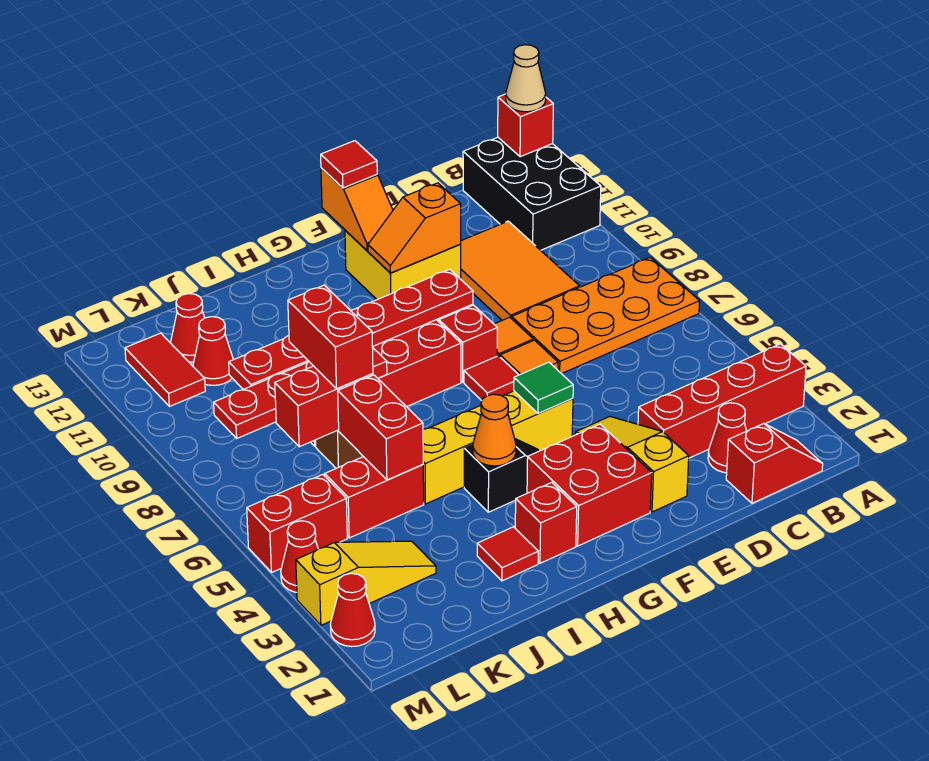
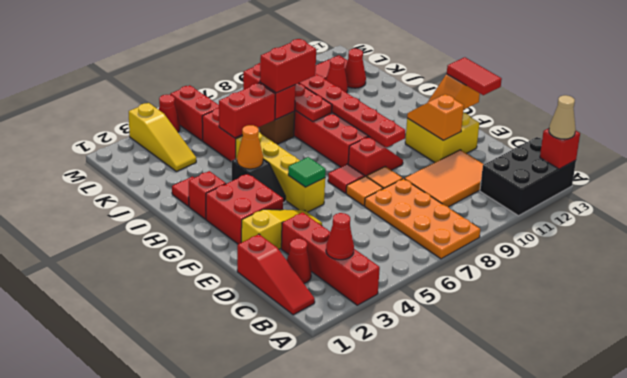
red slope B1:C1 level 1 top C -> red slope B1:D1 level 1 top D
red tile F13 level 3 -> red tile E13:F13 level 3
red cone M2 level 1 -> red cone B3 level 2

